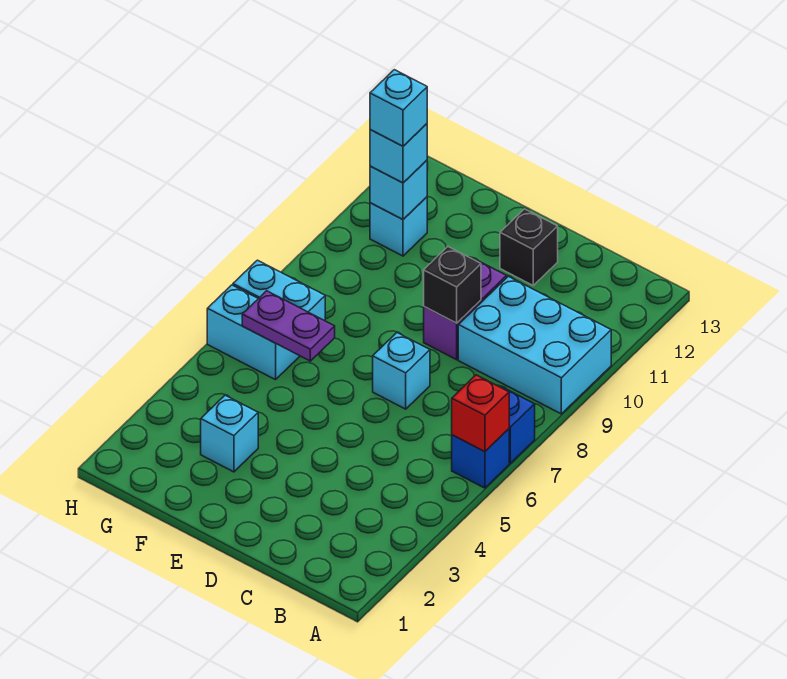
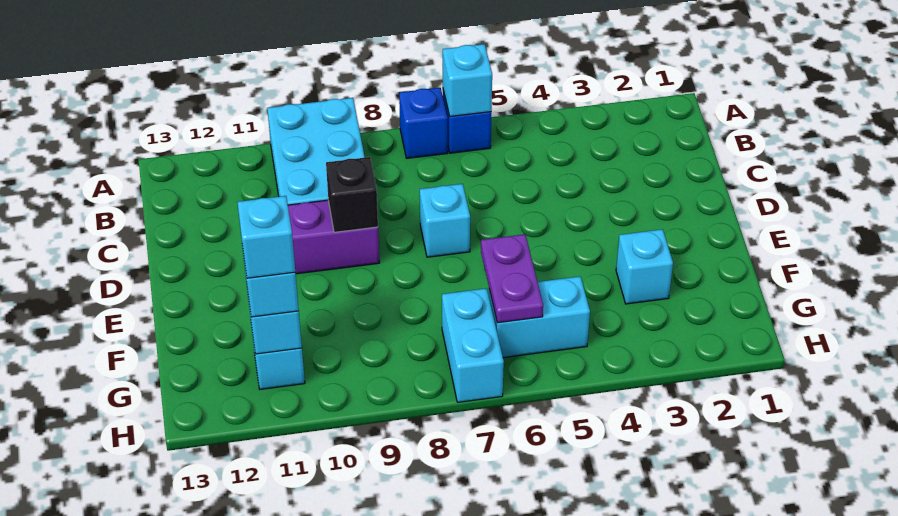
red brick A6 level 2 -> cyan brick A6 level 2
black brick D12 level 1 -> none
cyan brick G6:H6 level 1 -> cyan brick G5:G6 level 1

